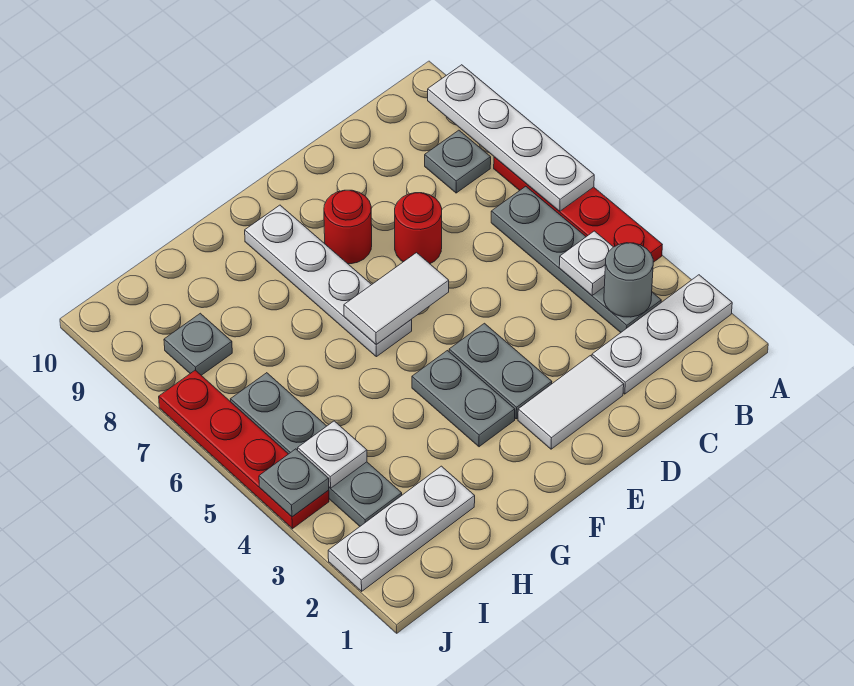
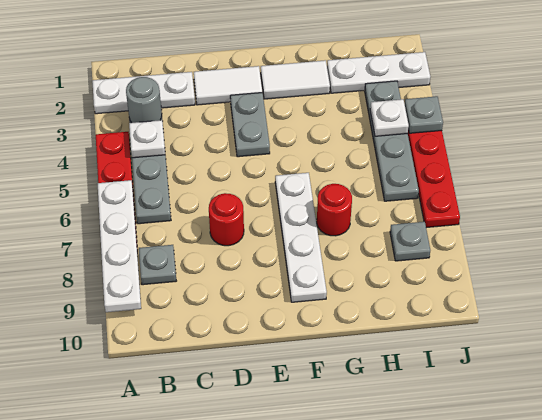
white tile E6:F6 level 2 -> white tile F2:G2 level 1
red round brick E8 level 1 -> red round brick G7 level 1
grey plate F3:F4 level 1 -> none

